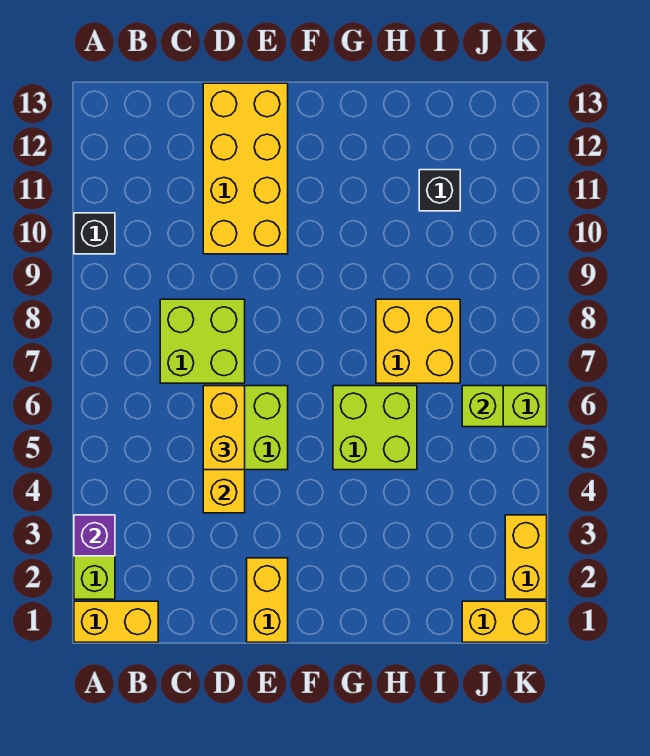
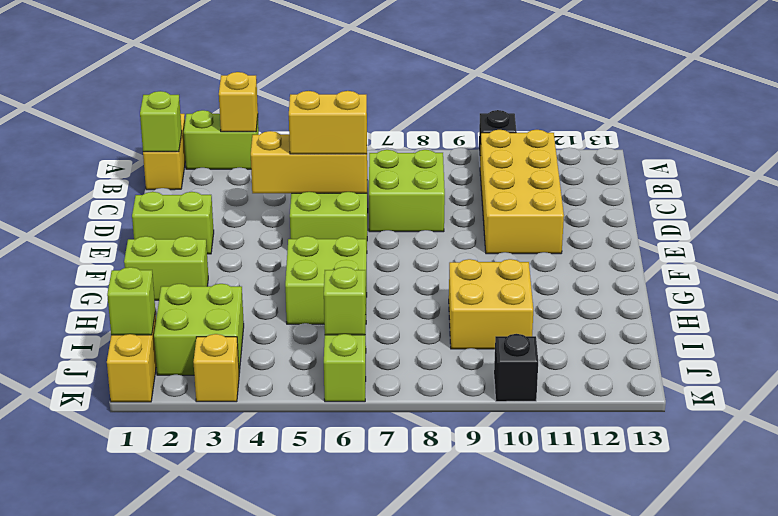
purple brick A3 level 2 -> yellow brick A3 level 2
none -> lime brick B1 level 2
yellow brick D10:E13 level 1 -> yellow brick B10:E11 level 1
yellow brick E1:E2 level 1 -> lime brick E1:E2 level 1
none -> lime brick G1:G2 level 1
yellow brick H7:I8 level 1 -> yellow brick H9:I10 level 1
none -> lime brick I2:J3 level 1
black brick I11 level 1 -> black brick K10 level 1
none -> lime brick J1 level 2
yellow brick K2:K3 level 1 -> yellow brick K3 level 1

